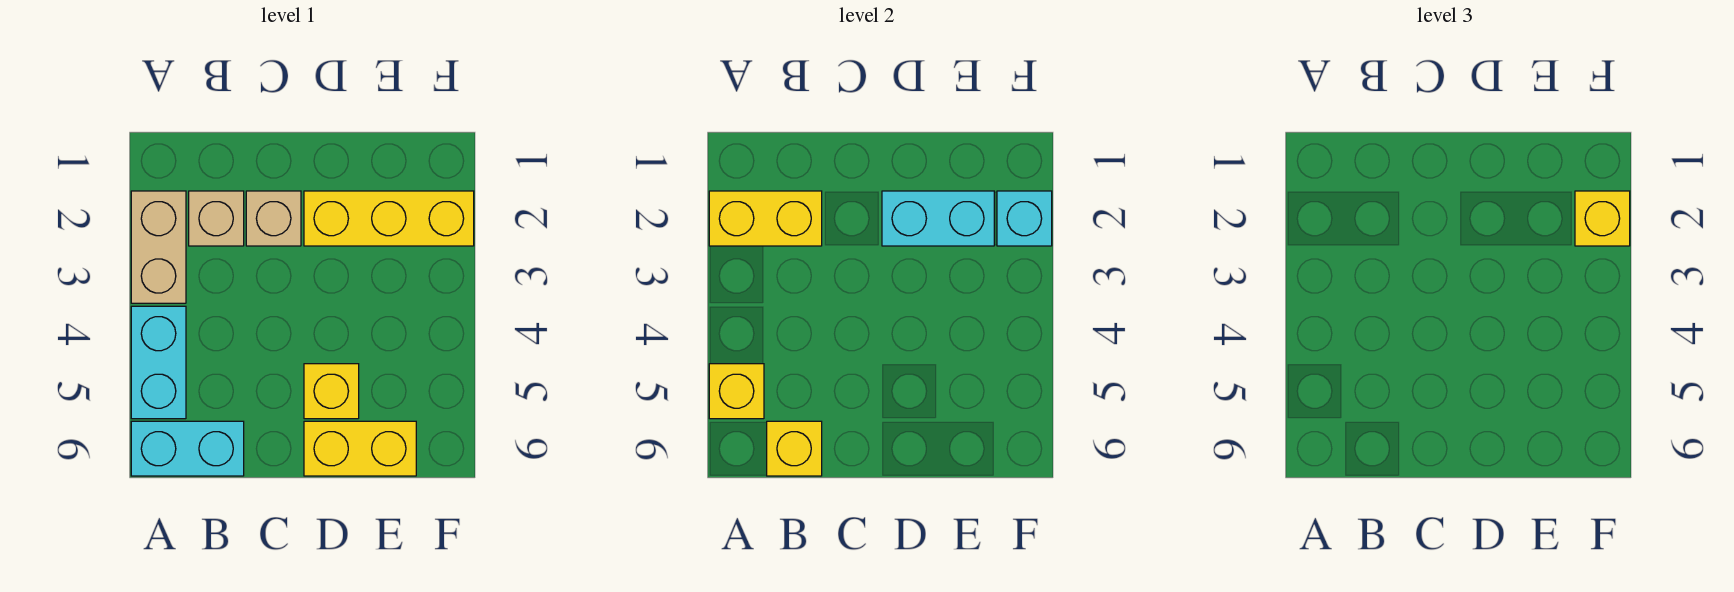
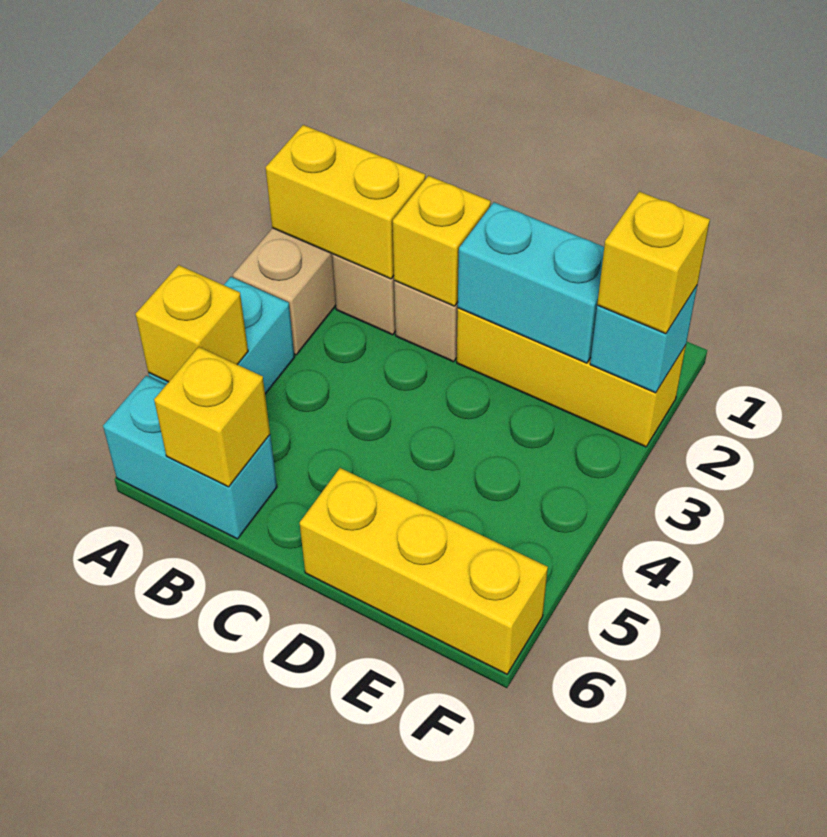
yellow brick D5 level 1 -> yellow brick C2 level 2
yellow brick D6:E6 level 1 -> yellow brick D6:F6 level 1

